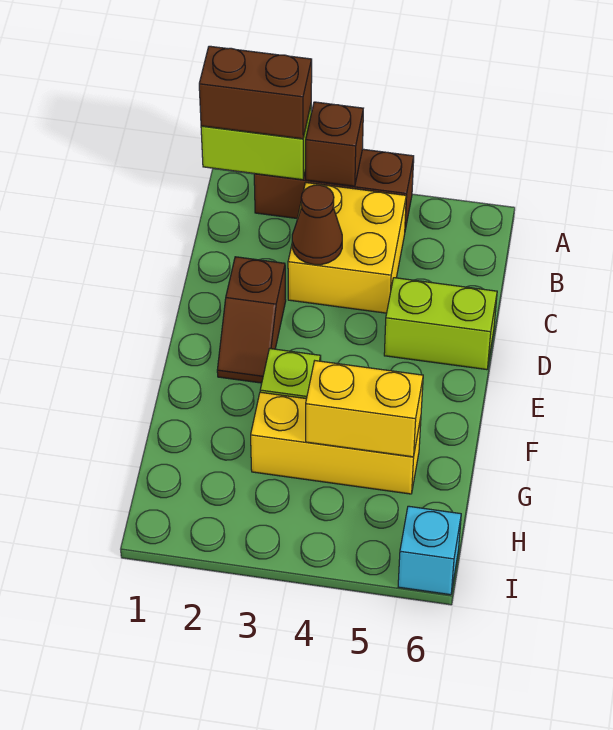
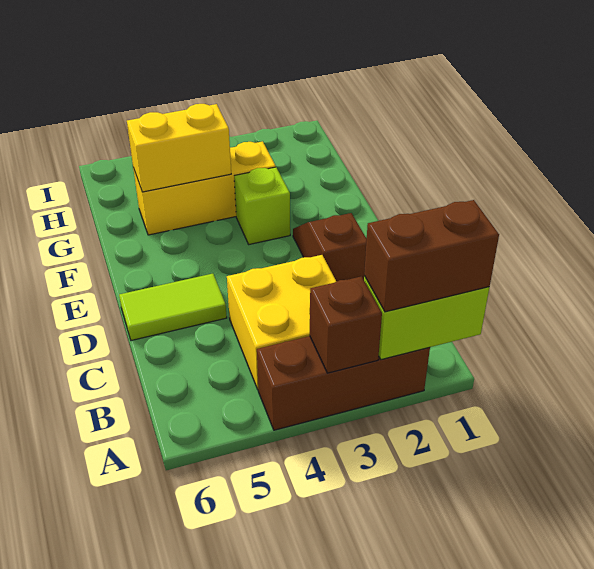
brown cone C3 level 2 -> none
lime brick D5:D6 level 1 -> lime tile D5:D6 level 1
cyan brick I6 level 1 -> none

